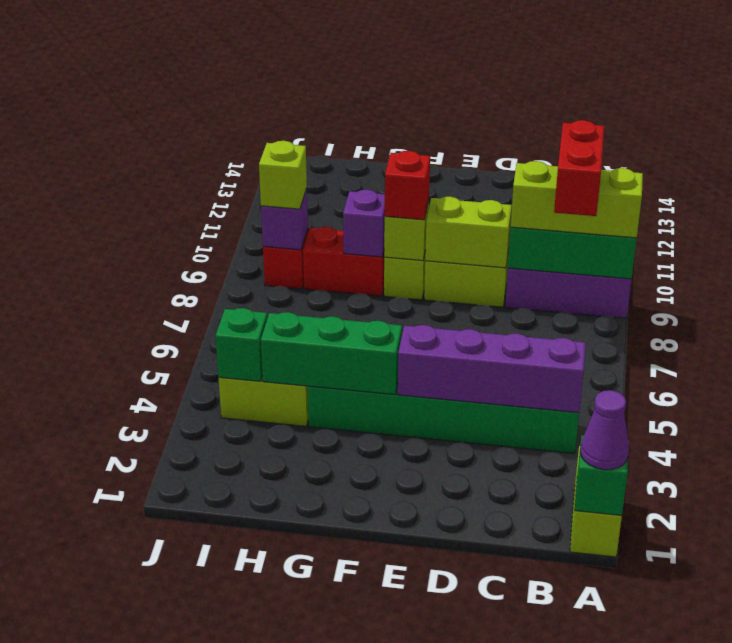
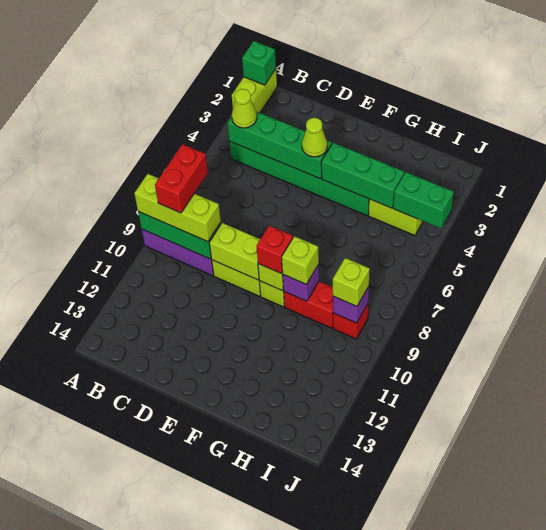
purple cone A1 level 3 -> none
purple brick B4:E4 level 2 -> green brick B4:E4 level 2
none -> lime cone B4 level 3
none -> lime cone E4 level 3
none -> lime brick G9 level 3
green brick I4 level 2 -> green brick I4:J4 level 2

